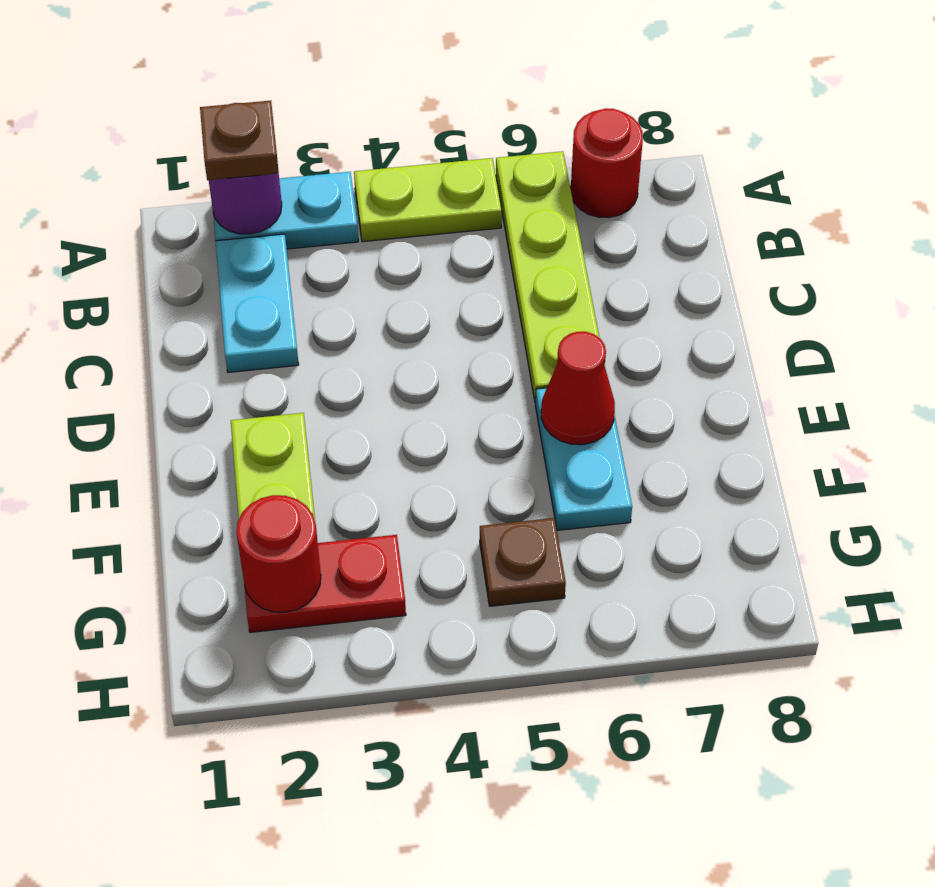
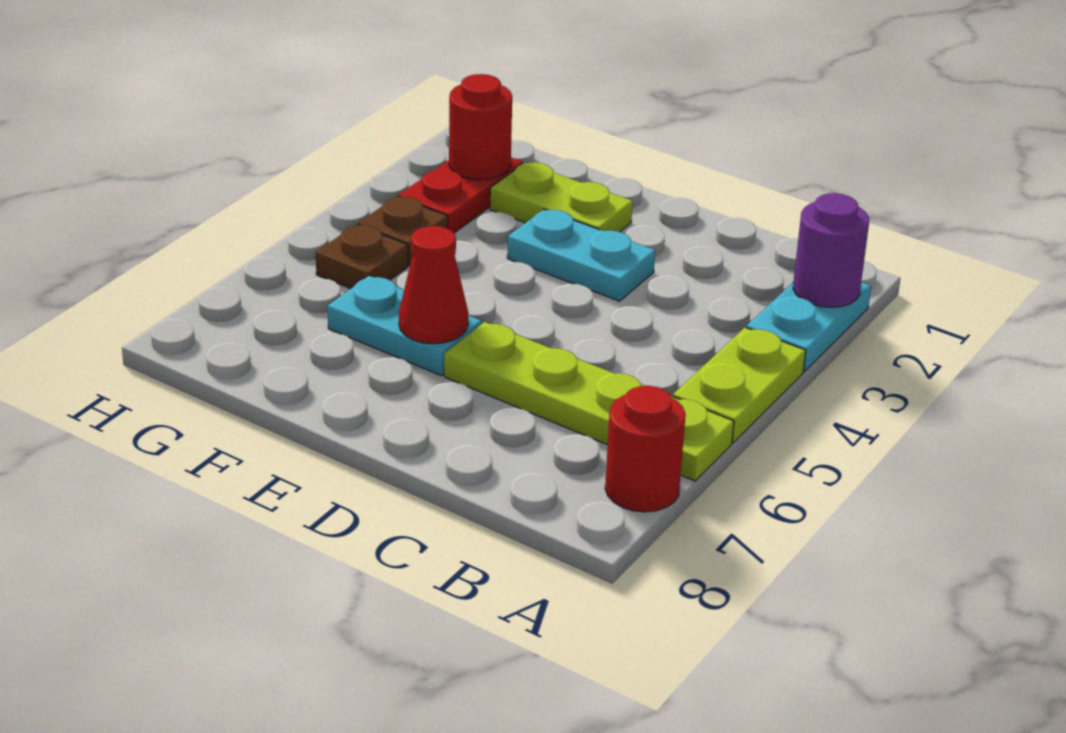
brown plate A2 level 3 -> brown plate G4 level 1
cyan plate B2:C2 level 1 -> cyan plate D3:E3 level 1

